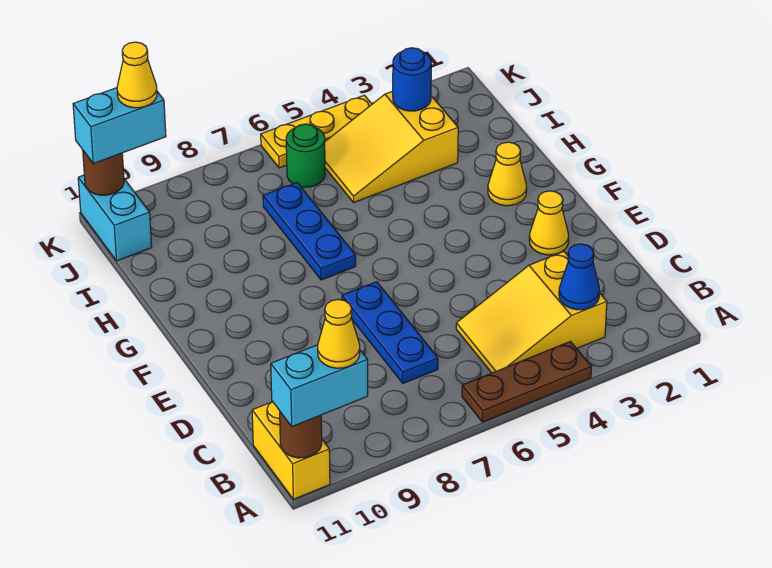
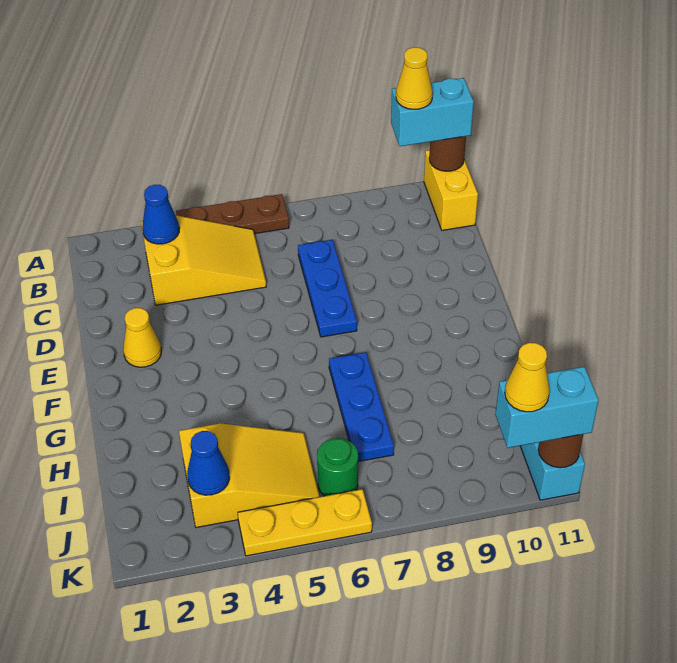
yellow cone G2 level 1 -> none
blue round brick J3 level 2 -> blue cone J3 level 2

